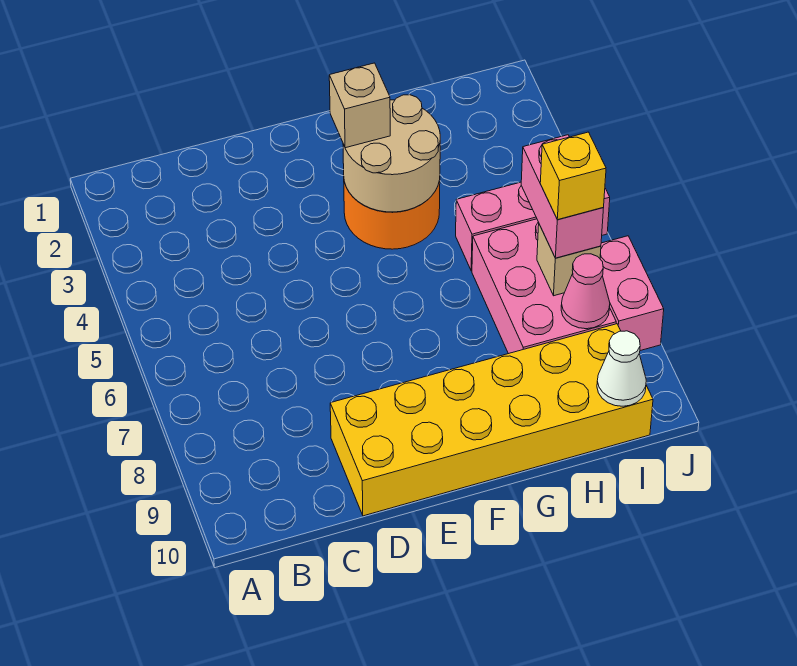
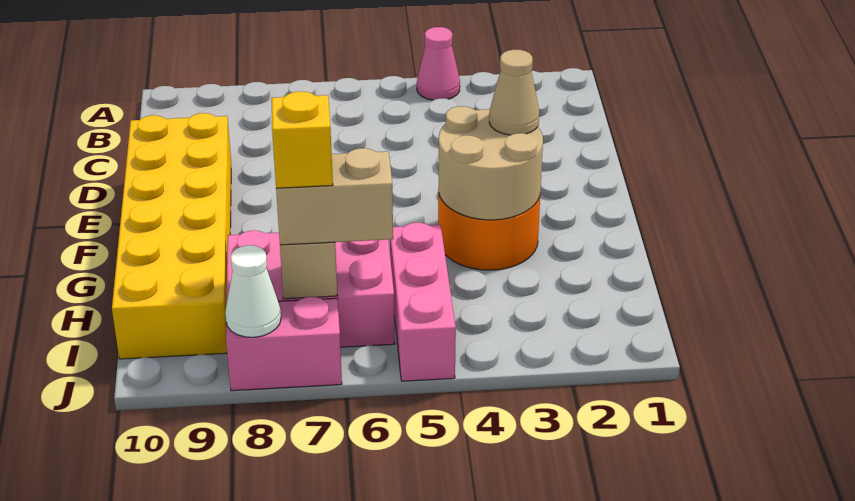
tan brick F3 level 3 -> tan cone F3 level 3
pink brick I6:I7 level 3 -> tan brick I6:I7 level 3
pink cone I8 level 2 -> pink cone A4 level 1
white cone I10 level 2 -> white cone J8 level 2

